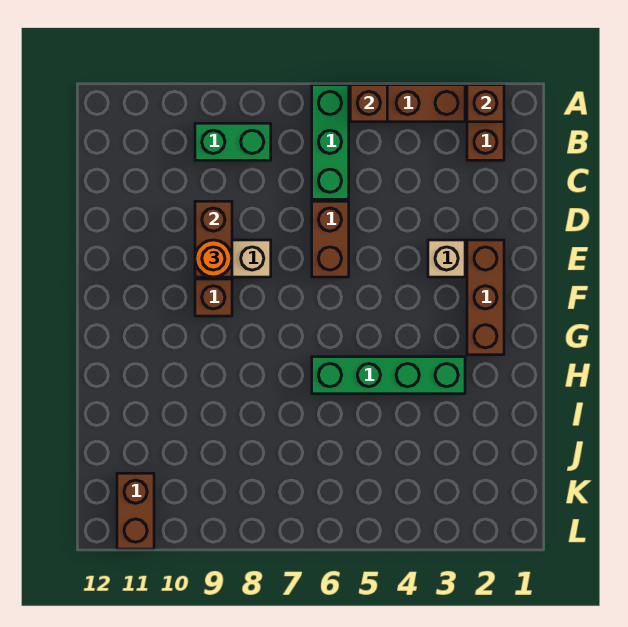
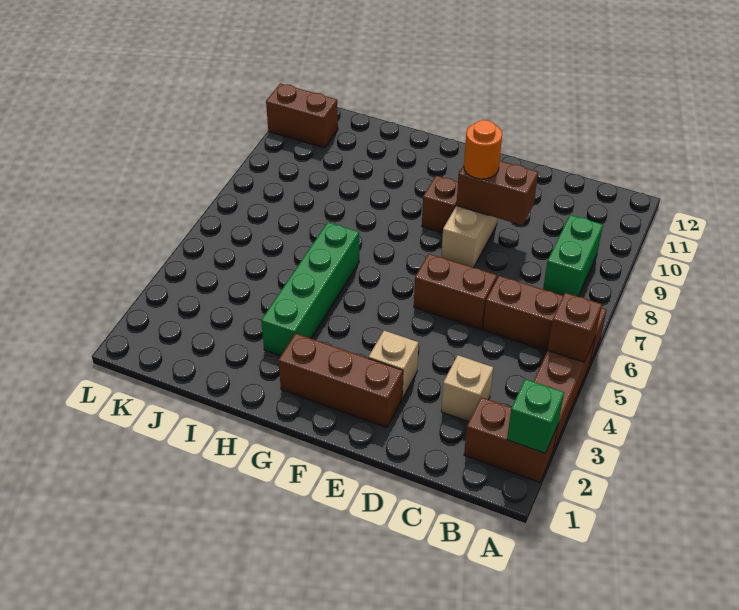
brown brick A2 level 2 -> green brick A2 level 2
green brick A6:C6 level 1 -> brown brick A6:C6 level 1
none -> tan brick C3 level 1

